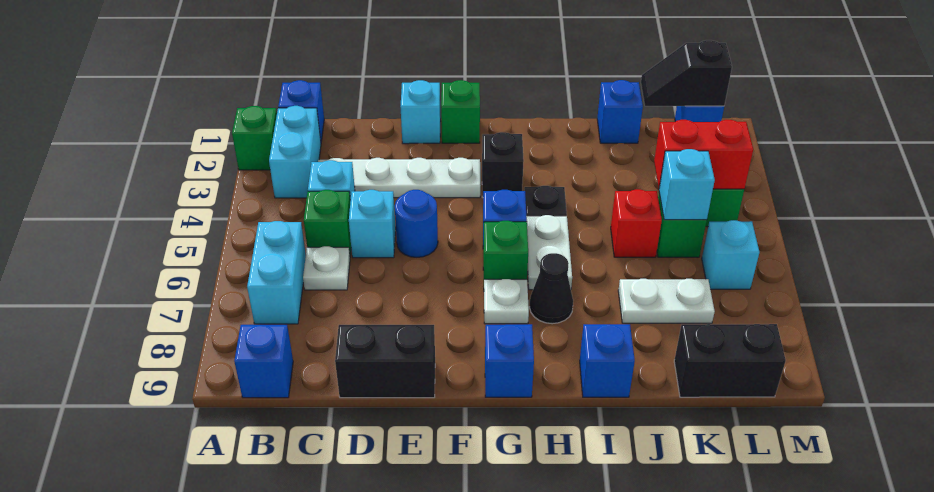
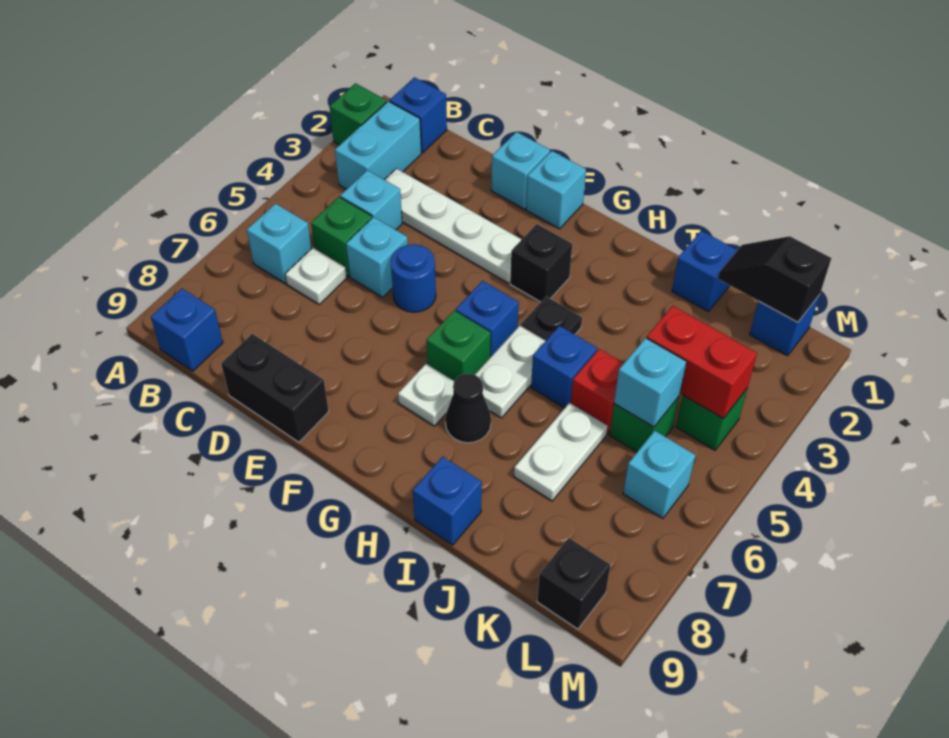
cyan brick B6:B7 level 1 -> cyan brick B6 level 1
green brick F1 level 1 -> cyan brick F1 level 1
blue brick G9 level 1 -> blue brick I5 level 1
white plate J7:K7 level 1 -> white plate J6:J7 level 1
black brick K9:L9 level 1 -> black brick L9 level 1

